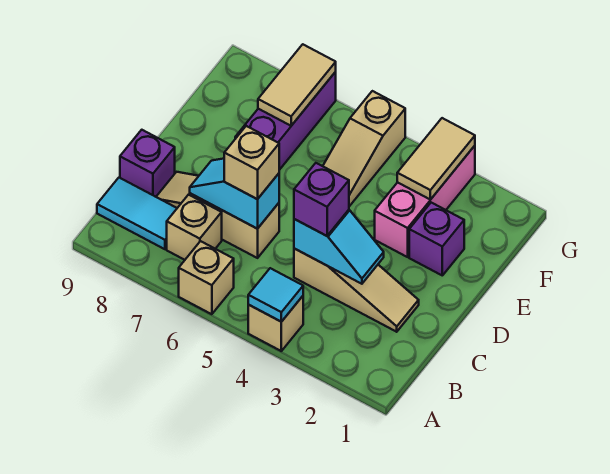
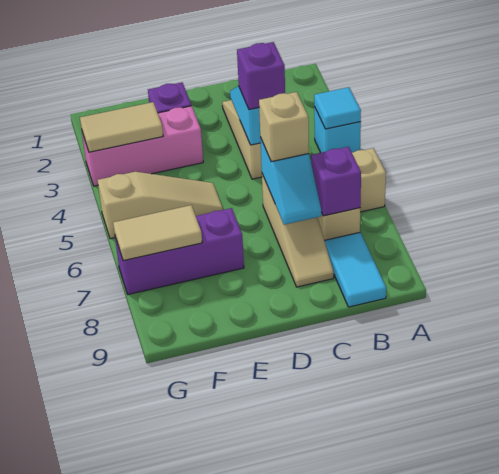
tan brick A4 level 1 -> cyan brick A4 level 1
purple brick C9 level 1 -> purple brick B7 level 2

